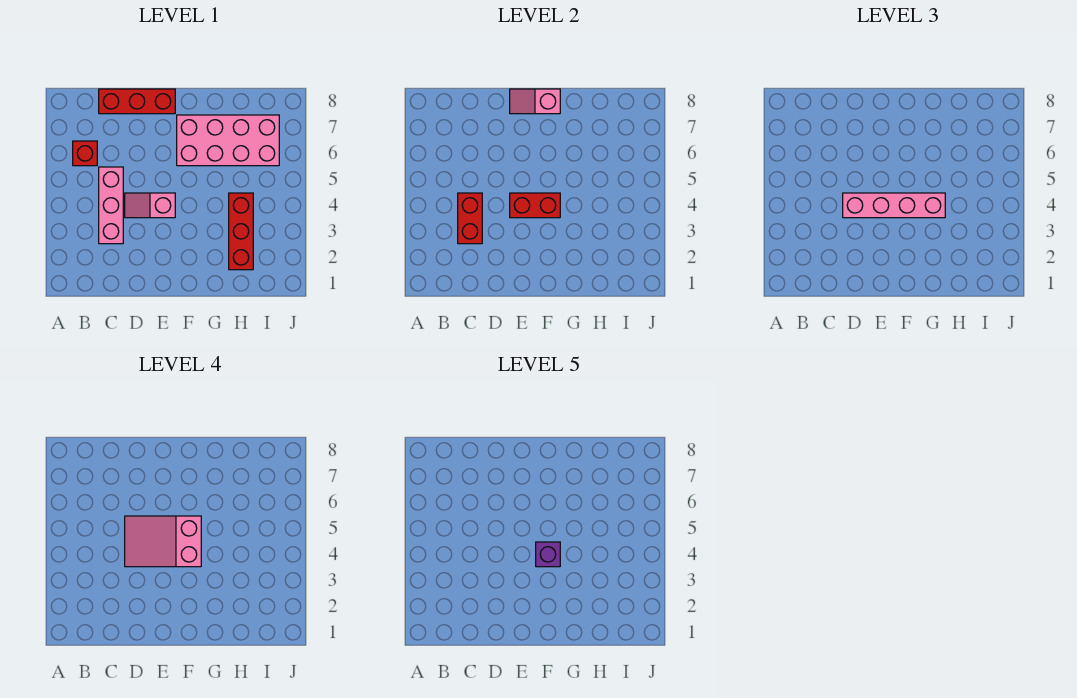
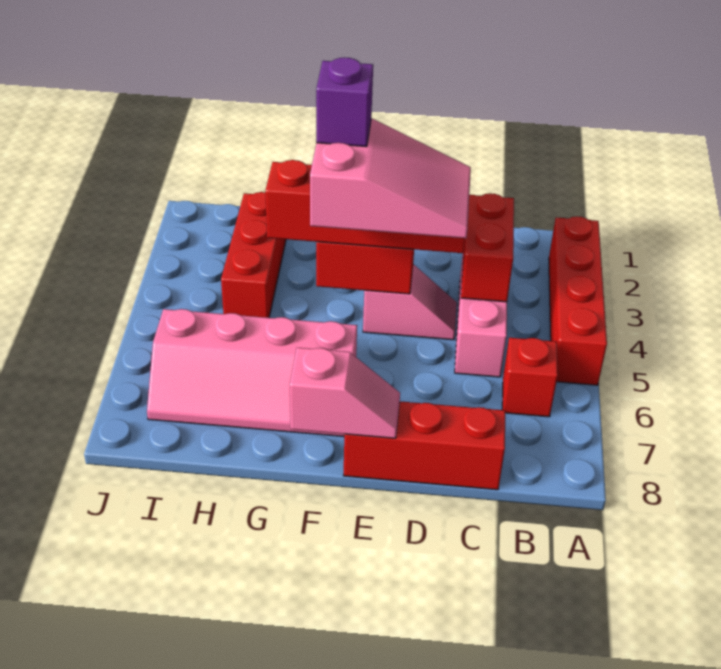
none -> red brick A2:A5 level 1
pink brick D4:G4 level 3 -> red brick D4:G4 level 3
pink brick F6:I7 level 1 -> pink slope F6:I7 level 1 top 6

